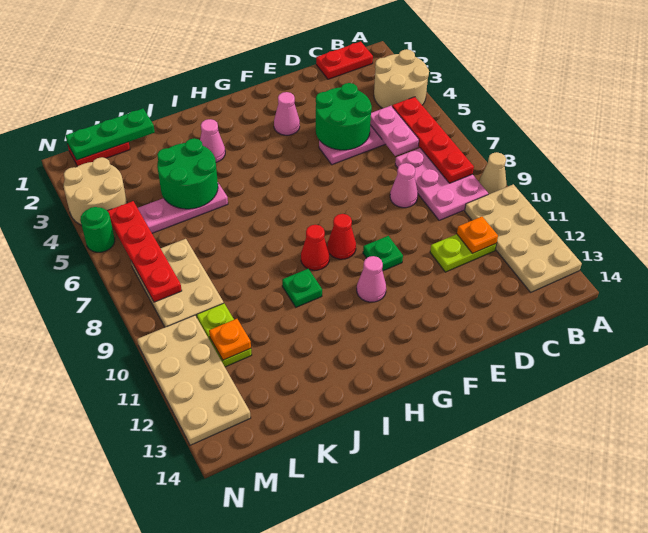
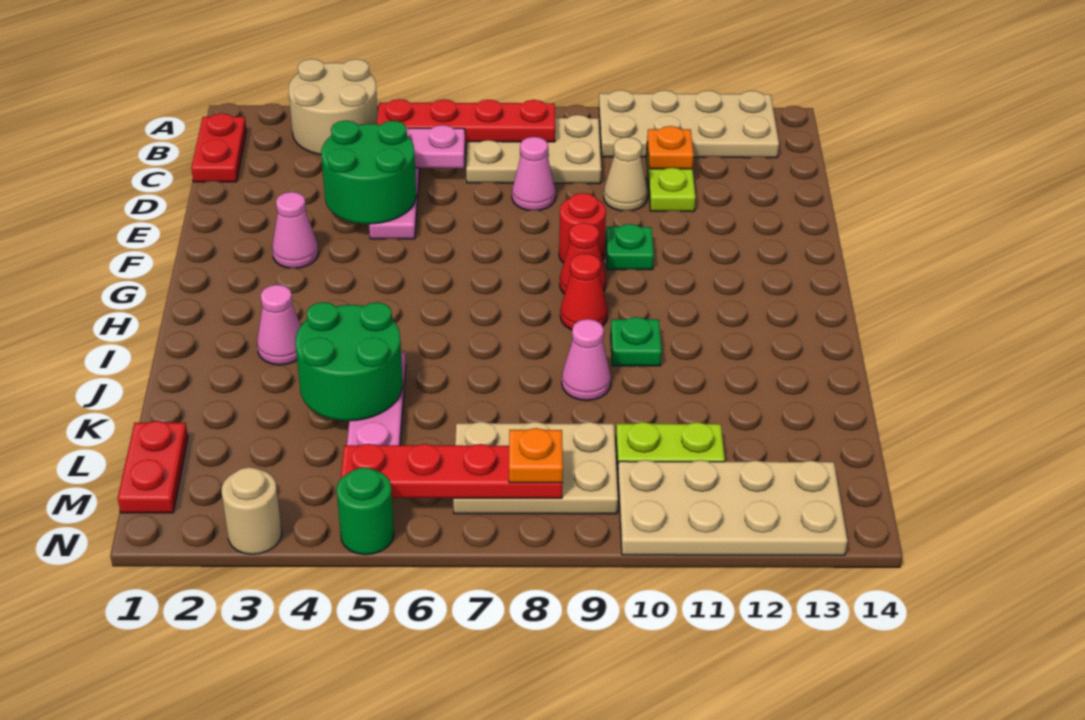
tan cone A9 level 1 -> tan cone D10 level 1
pink plate B7:C9 level 1 -> tan plate B7:C9 level 1
none -> red round brick F9 level 1
pink cone G11 level 1 -> pink cone J9 level 1
green plate K1:M1 level 2 -> none
orange plate L11 level 2 -> orange plate M8 level 3
tan round brick M3:N4 level 1 -> tan round brick N3 level 1

